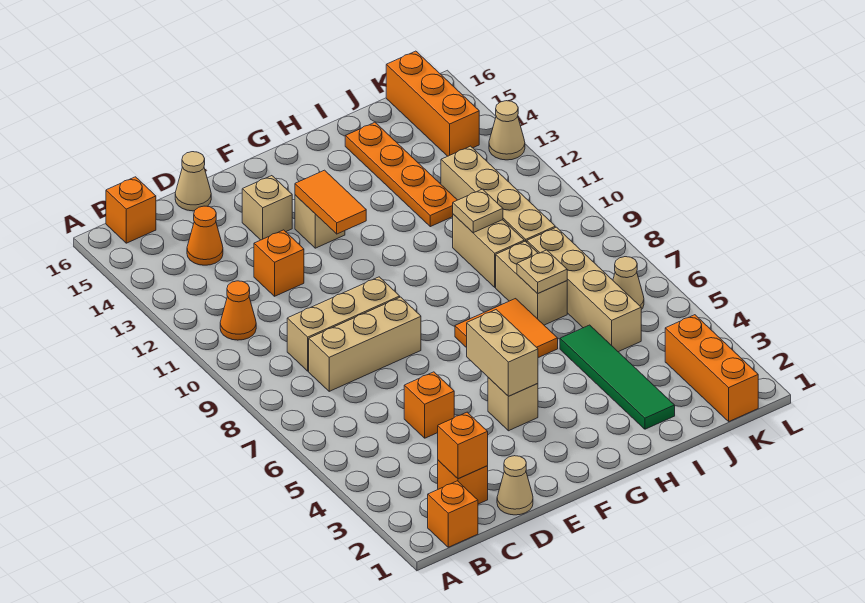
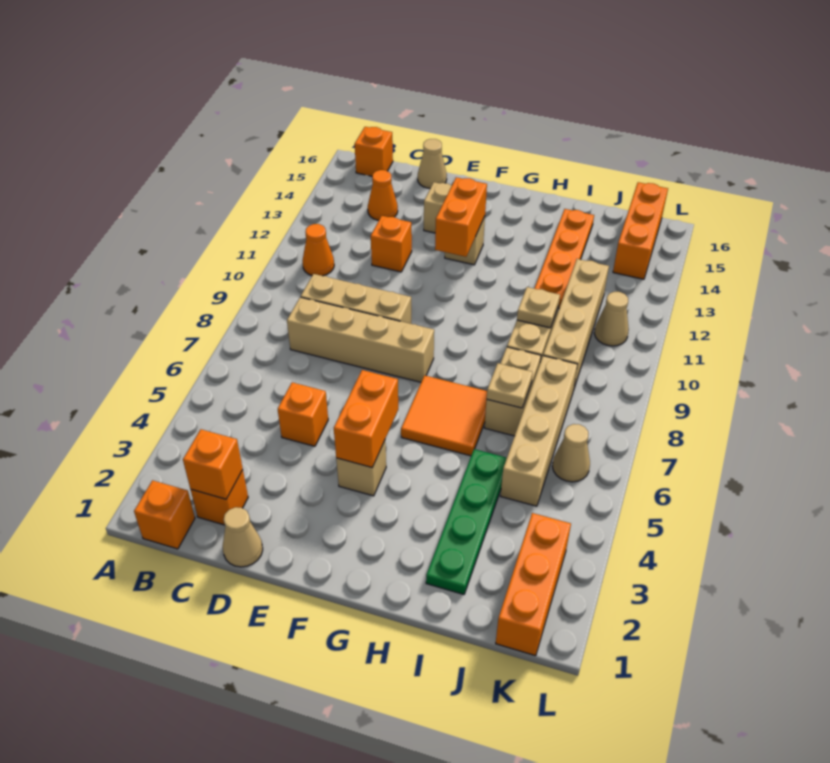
tan brick C8:E8 level 1 -> tan brick C8:F8 level 1
tan brick F4:F5 level 2 -> orange brick F4:F5 level 2
orange tile F12:F13 level 2 -> orange brick F12:F13 level 2
green tile I2:I5 level 1 -> green plate I2:I5 level 1
tan cone L13 level 1 -> tan cone K11 level 1

